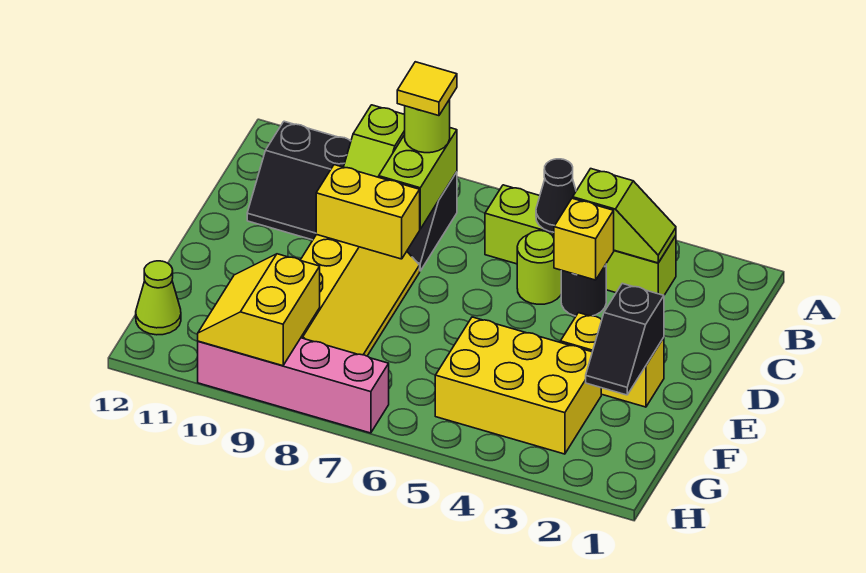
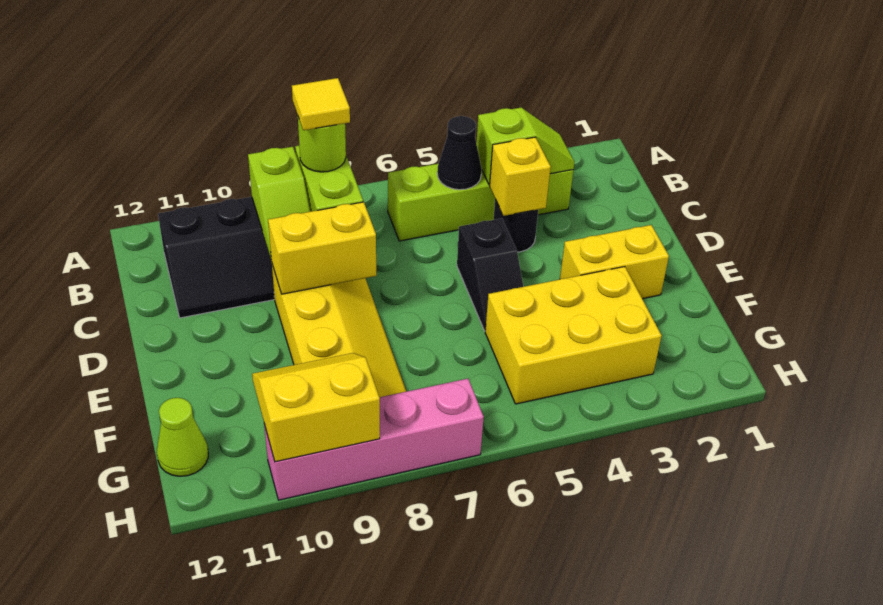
lime round brick C5 level 1 -> none
black slope E2:F2 level 2 top E -> black slope D5:E5 level 1 top D
yellow slope G9:H10 level 2 top 9 -> yellow slope G9:H10 level 2 top H

